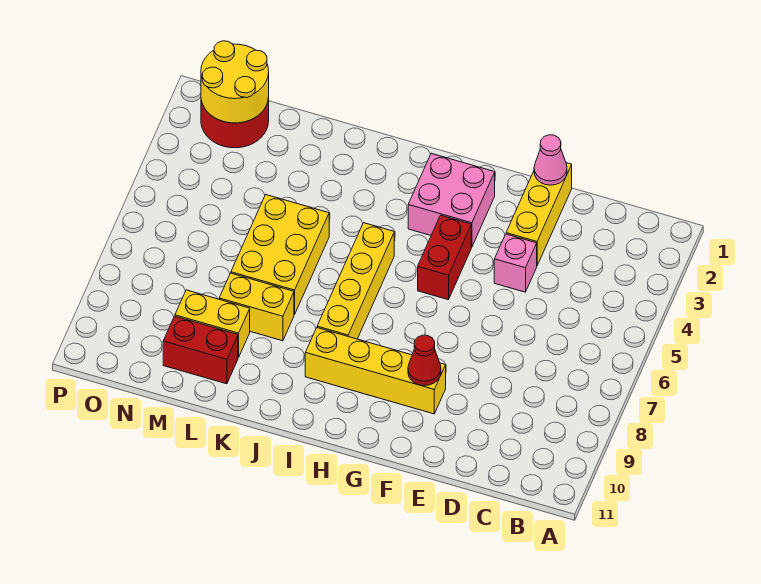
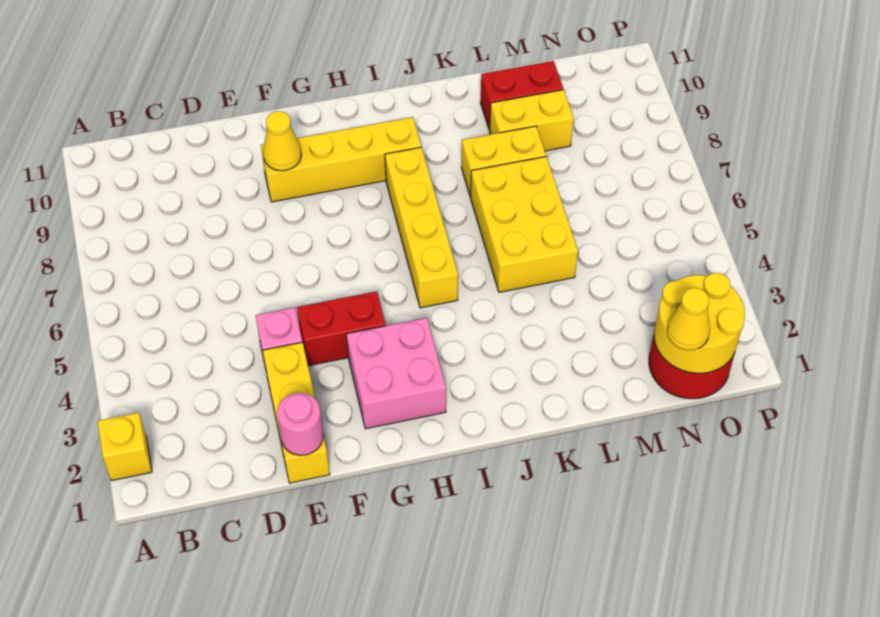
none -> yellow brick A2 level 1
pink cone E1 level 2 -> pink round brick E1 level 2
red cone F9 level 2 -> yellow cone F9 level 2
red brick G4:G5 level 1 -> red brick F4:G4 level 1
none -> yellow cone N1 level 3

